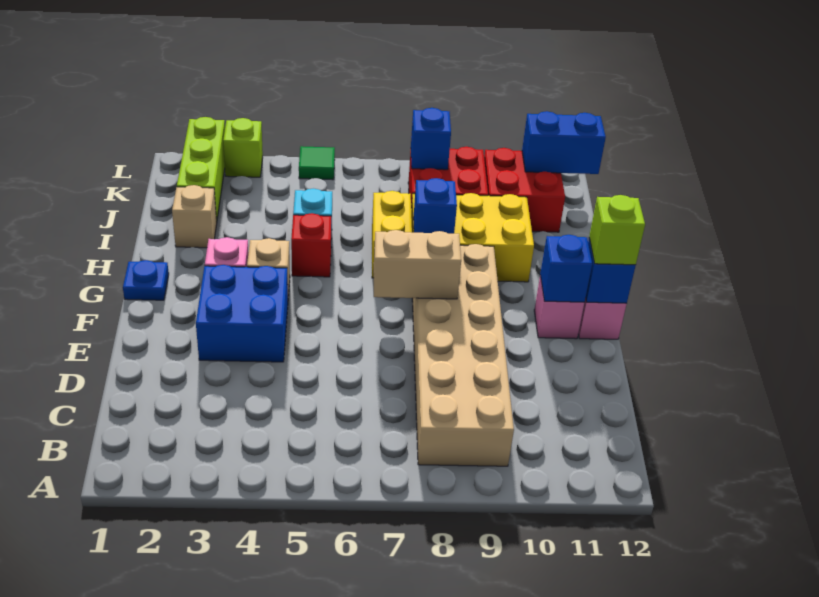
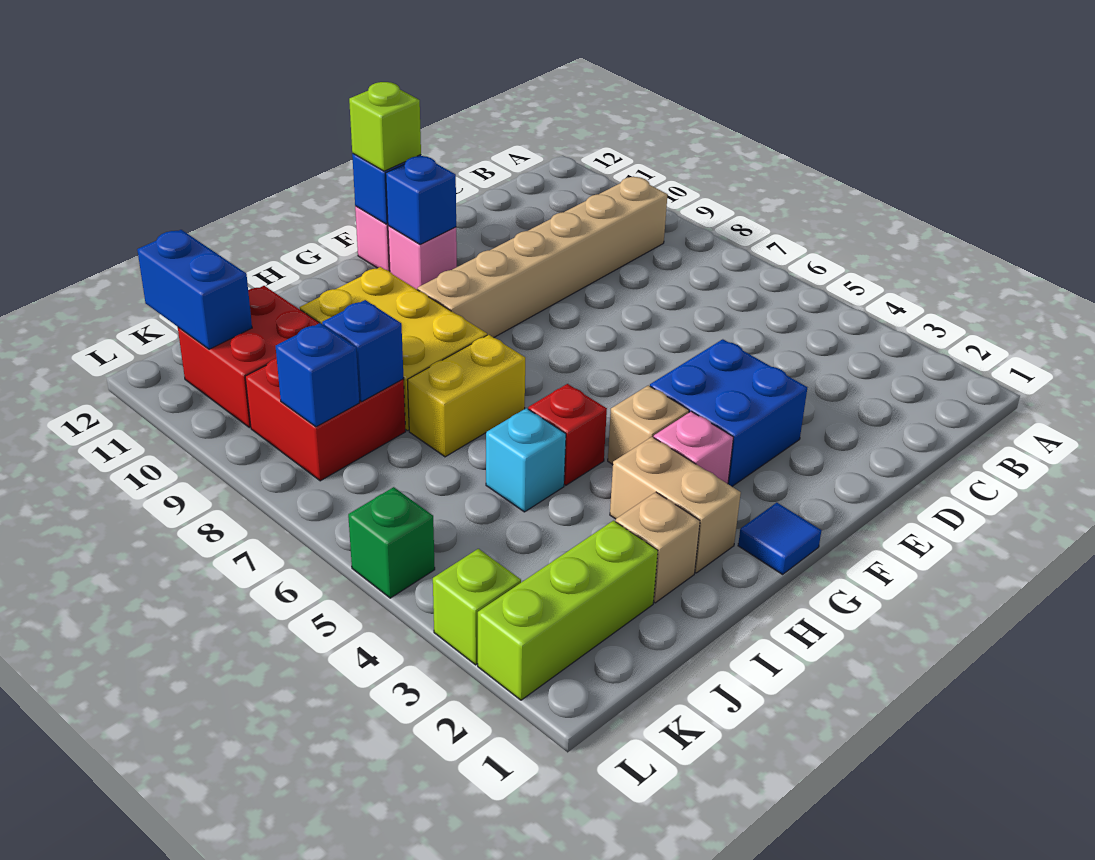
tan brick B8:G9 level 1 -> tan brick B9:G9 level 1
tan brick F7:F8 level 2 -> tan brick H2:H3 level 1
blue plate G1 level 1 -> blue tile G1 level 1
blue brick H8 level 2 -> blue brick J8 level 2
green tile L5 level 1 -> green brick L5 level 1

